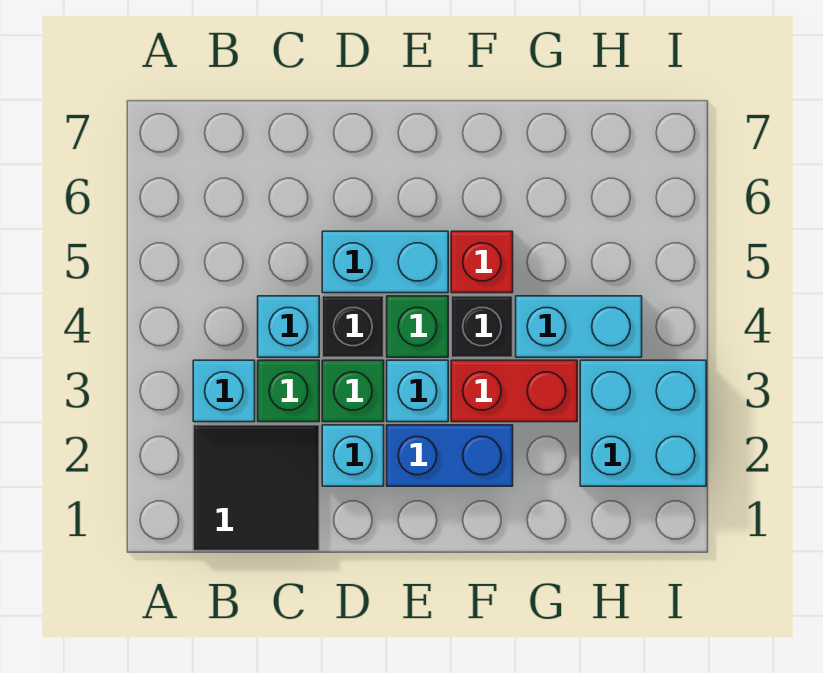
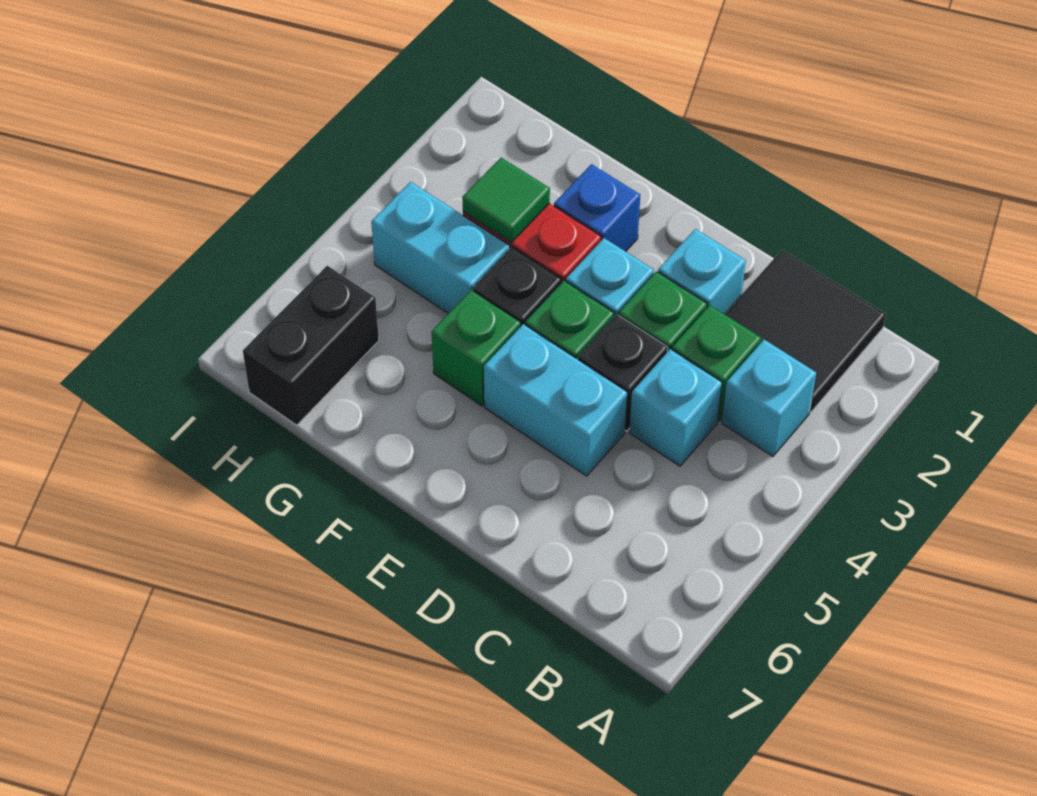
blue brick E2:F2 level 1 -> blue brick F2 level 1
red brick F5 level 1 -> green brick F5 level 1
none -> green tile G3 level 2
cyan brick H2:I3 level 1 -> none
none -> black brick H6:H7 level 1

